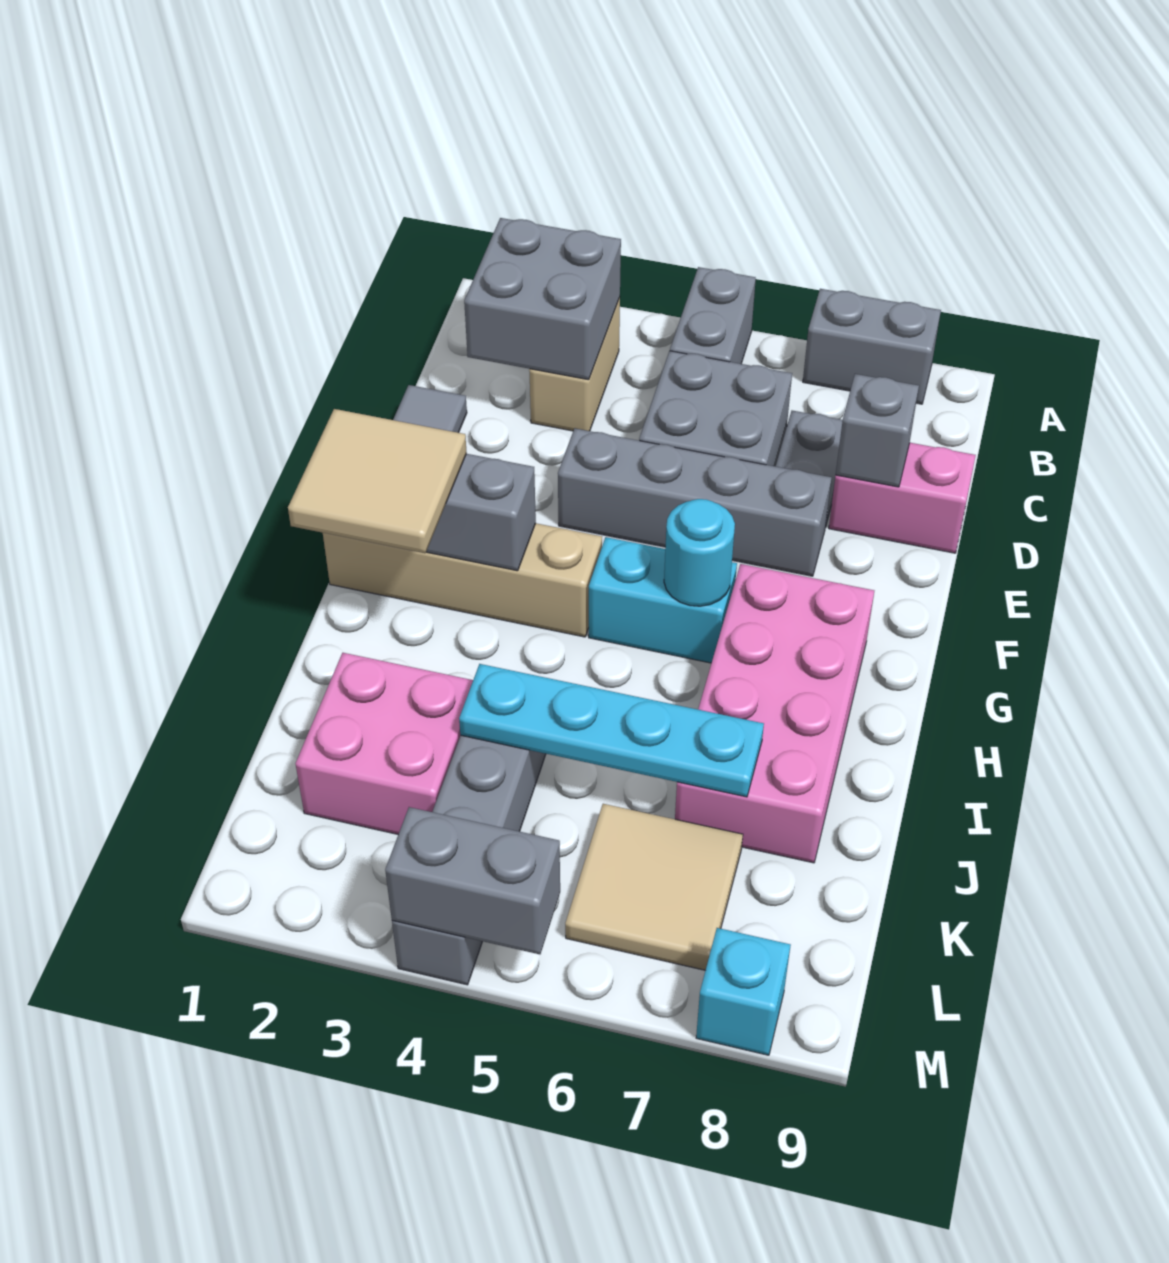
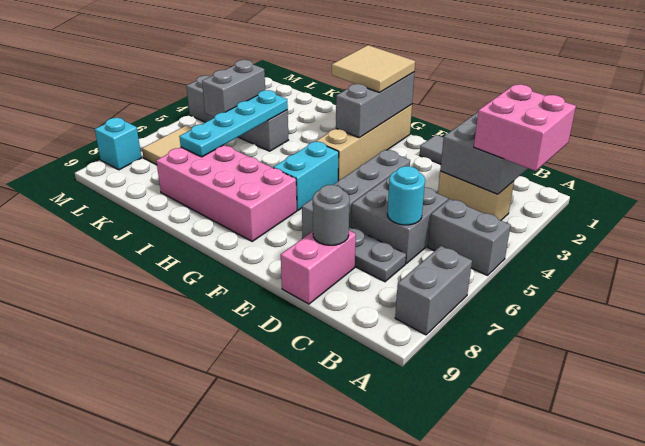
grey brick D8 level 2 -> grey round brick D8 level 2
cyan round brick G6 level 2 -> cyan round brick C6 level 2
pink brick J2:K3 level 1 -> pink brick A2:B3 level 3
grey brick M4:M5 level 2 -> grey brick K4:K5 level 2

